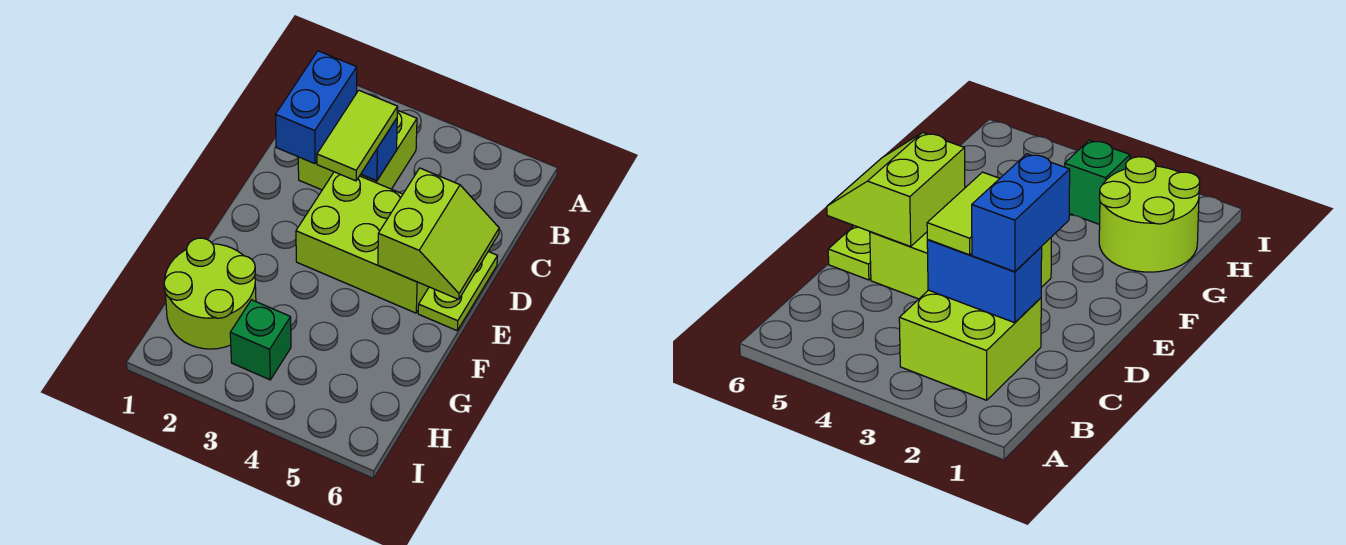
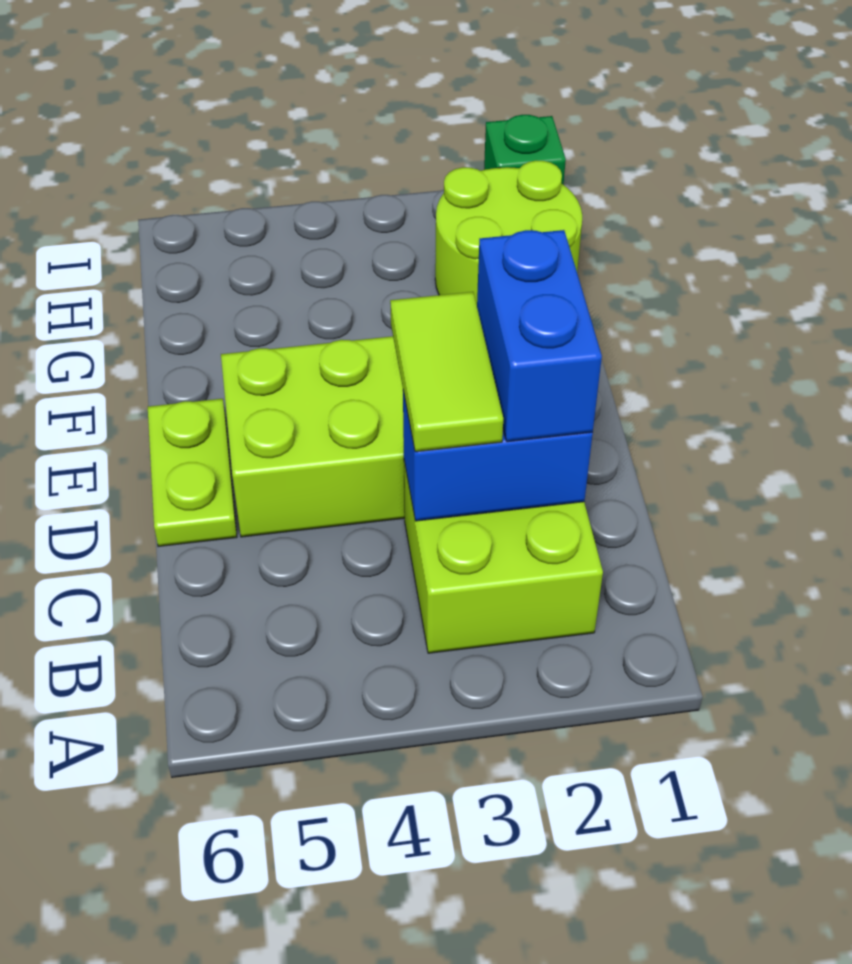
lime slope D5:E6 level 2 top 5 -> none
green brick H3 level 1 -> green brick I1 level 1

